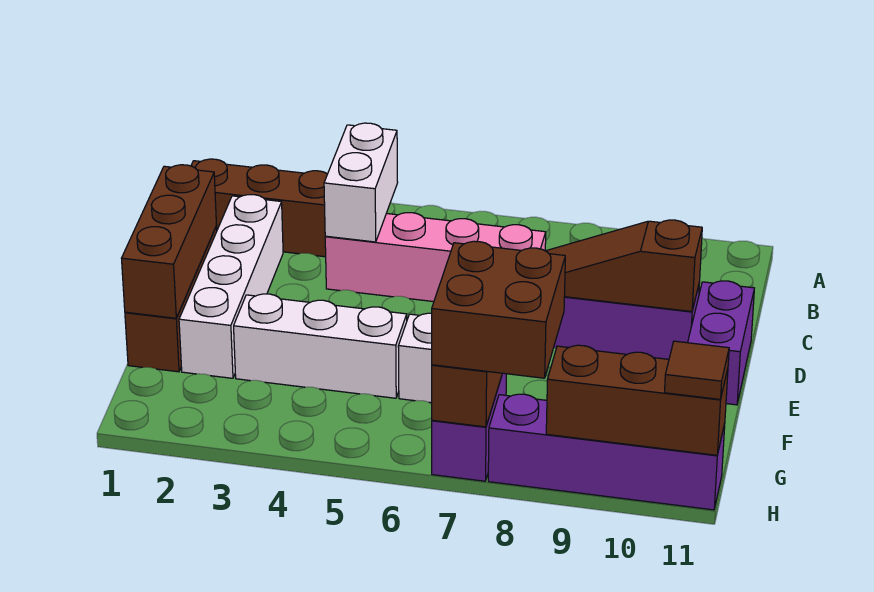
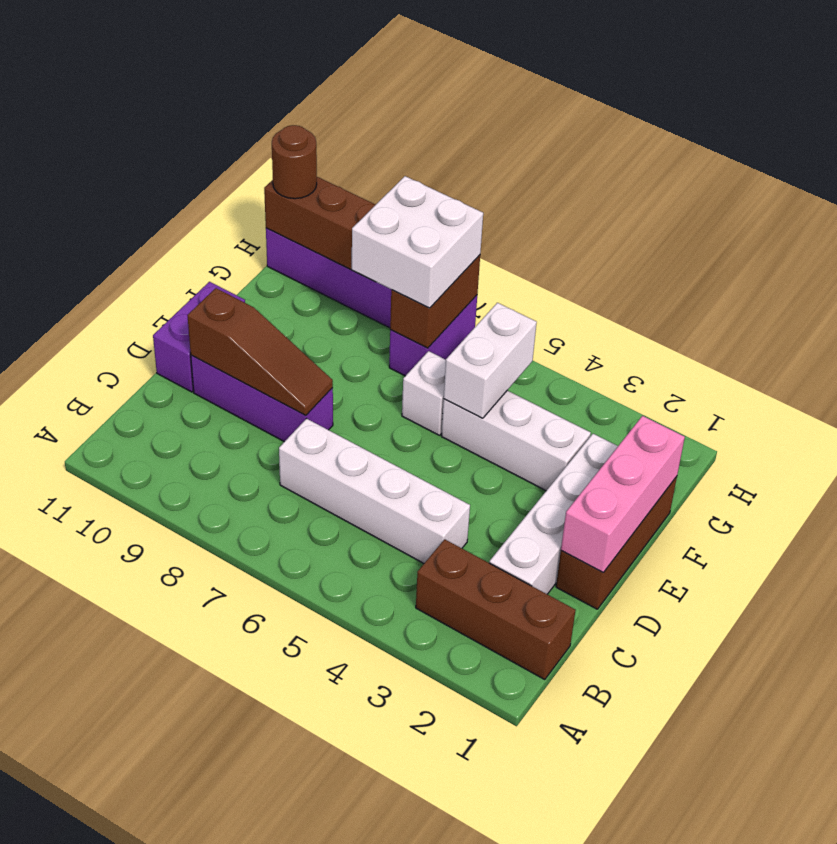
white brick B4:C4 level 2 -> white brick F5:G5 level 2
pink brick C4:C7 level 1 -> white brick C4:C7 level 1
brown brick D1:F1 level 2 -> pink brick D1:F1 level 2
brown brick G7:H8 level 3 -> white brick G7:H8 level 3
brown tile H11 level 3 -> brown round brick H11 level 3

